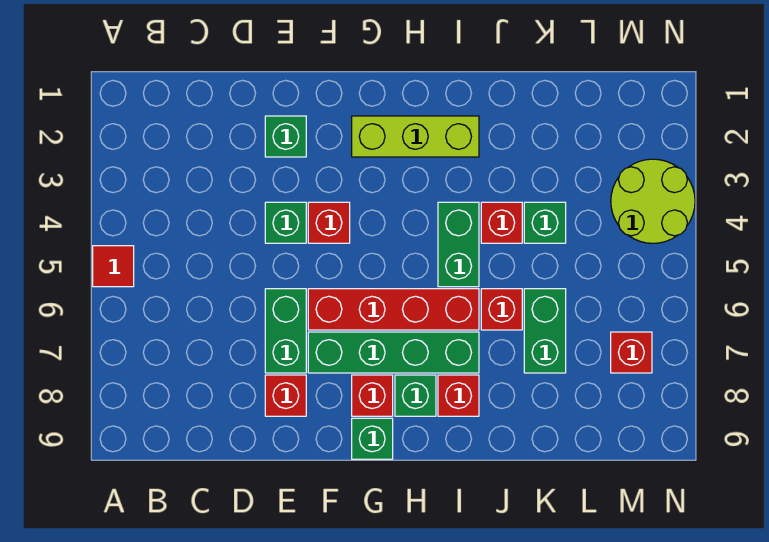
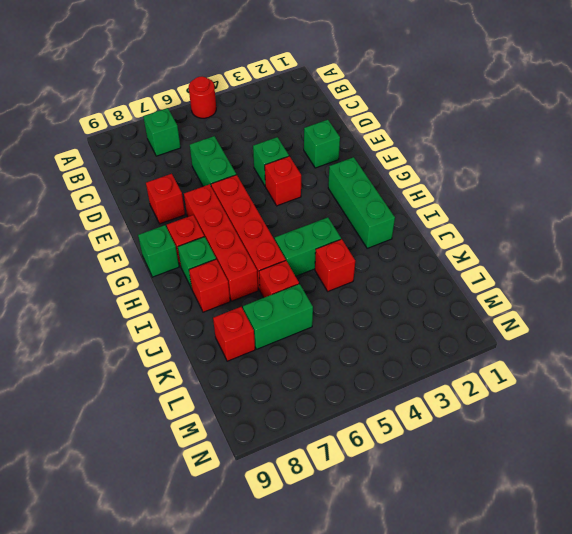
red tile A5 level 1 -> red round brick A5 level 1
green brick E6:E7 level 1 -> green brick D6:E6 level 1
green brick F7:I7 level 1 -> red brick F7:I7 level 1
lime brick G2:I2 level 1 -> green brick G2:I2 level 1
green brick K4 level 1 -> green brick B7 level 1
lime round brick M3:N4 level 1 -> none
red brick M7 level 1 -> red brick K8 level 1

